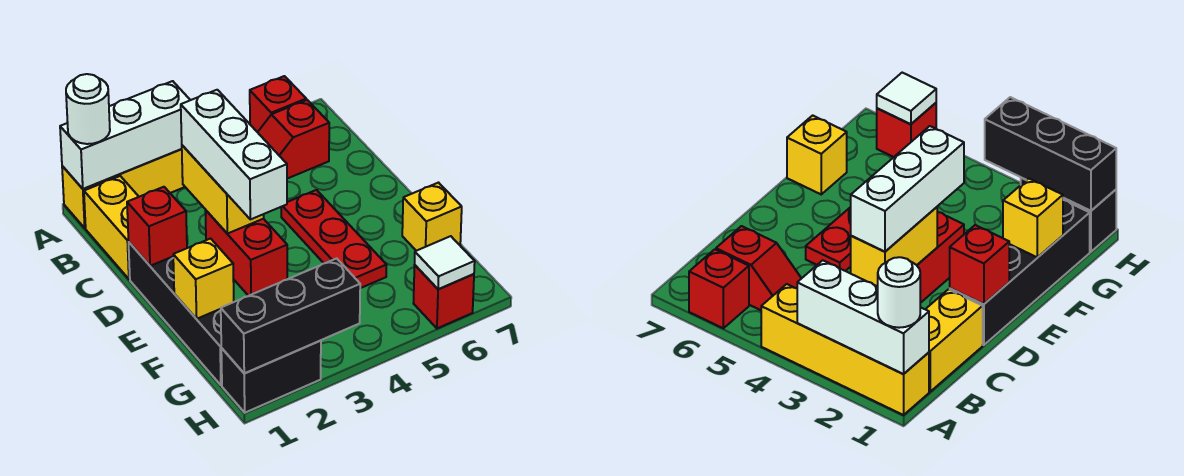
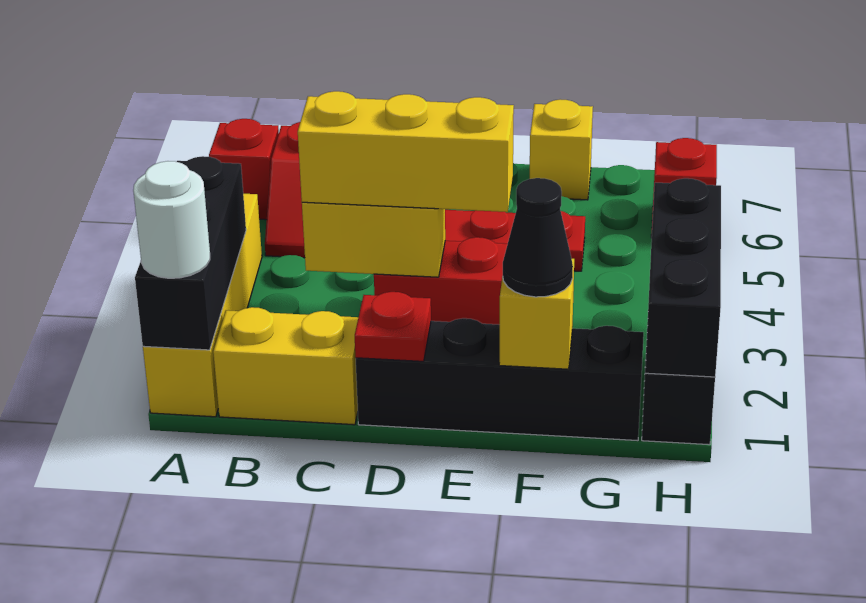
white brick A1:A3 level 2 -> black brick A1:A3 level 2
white brick C3:E3 level 3 -> yellow brick C3:E3 level 3
red brick D1 level 2 -> red plate D1 level 2
none -> black cone F1 level 3
white tile H6 level 2 -> none

